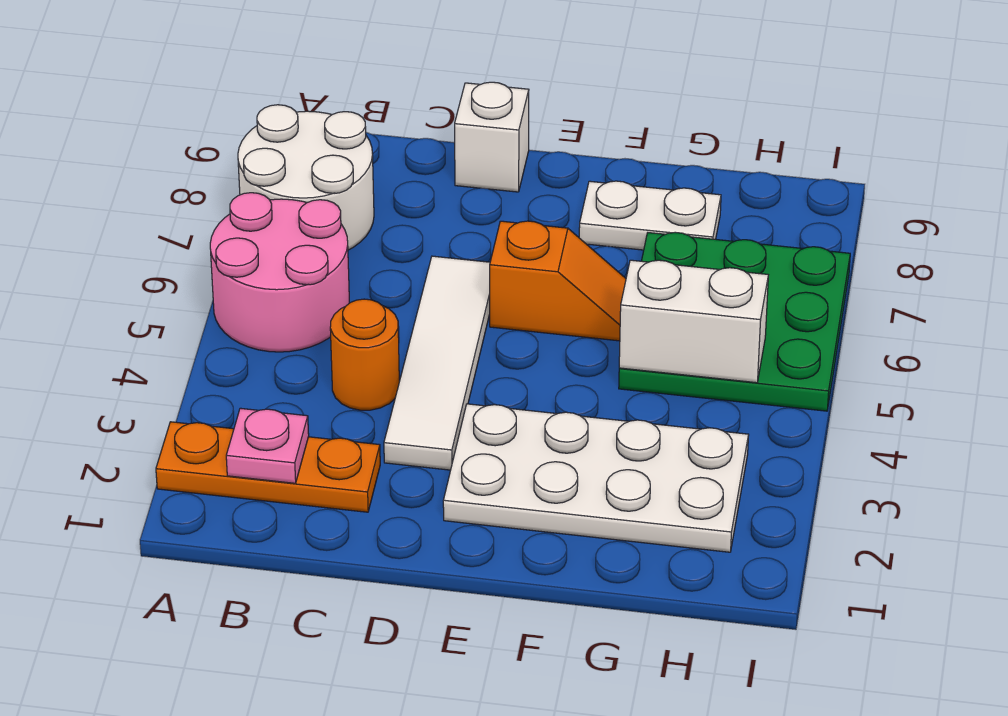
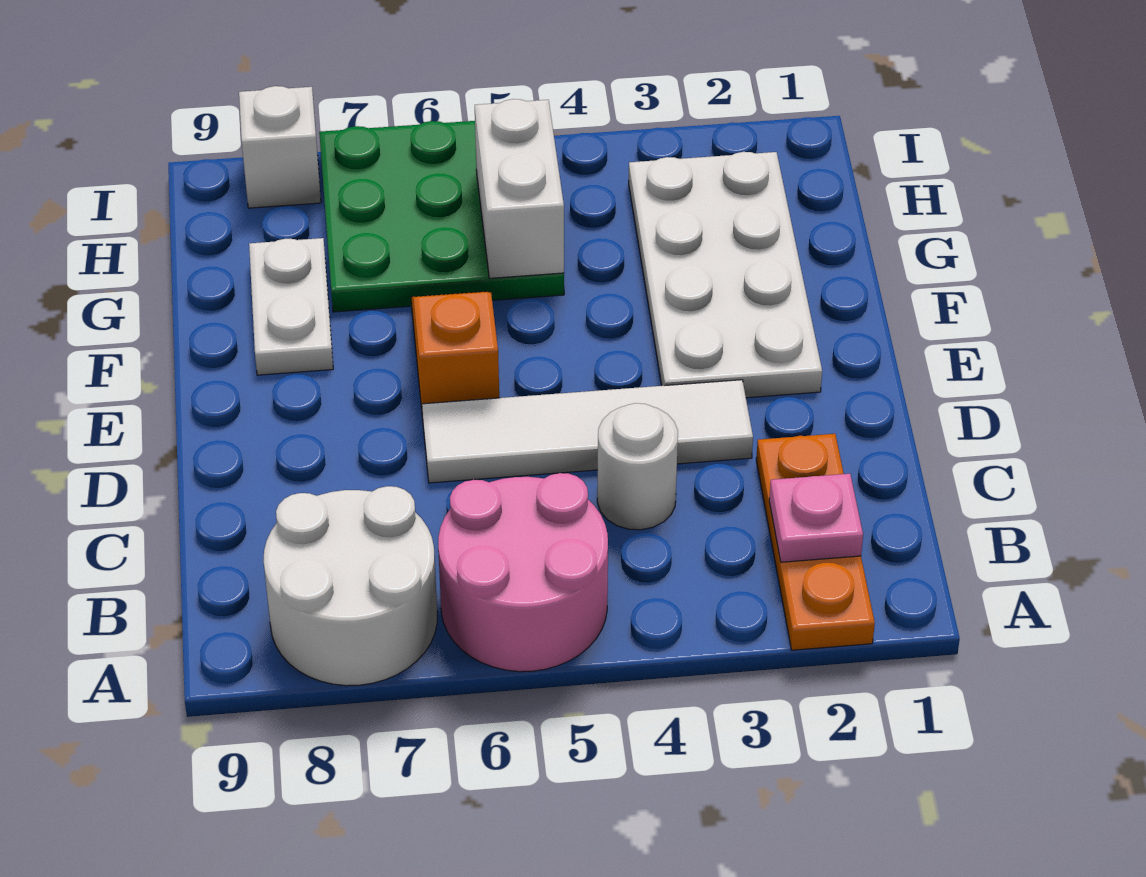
orange round brick C4 level 1 -> white round brick C4 level 1
white brick D9 level 1 -> white brick I8 level 1

